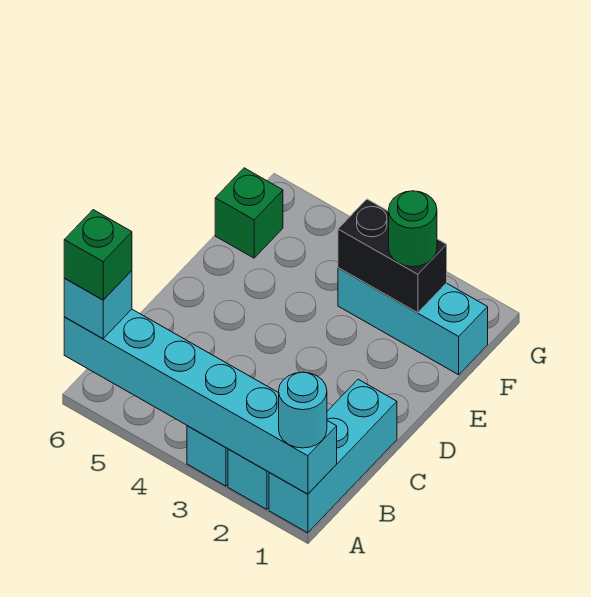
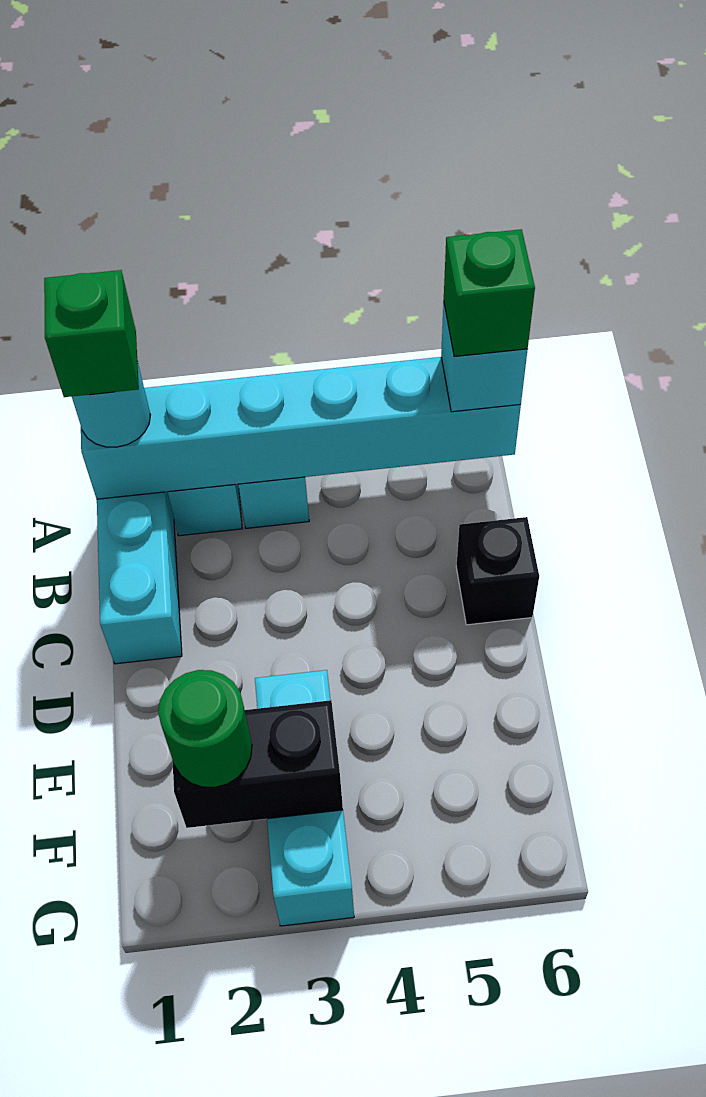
none -> black brick C6 level 1
cyan brick F1:F3 level 1 -> cyan brick E3:G3 level 1
green brick F6 level 1 -> green brick A1 level 4

